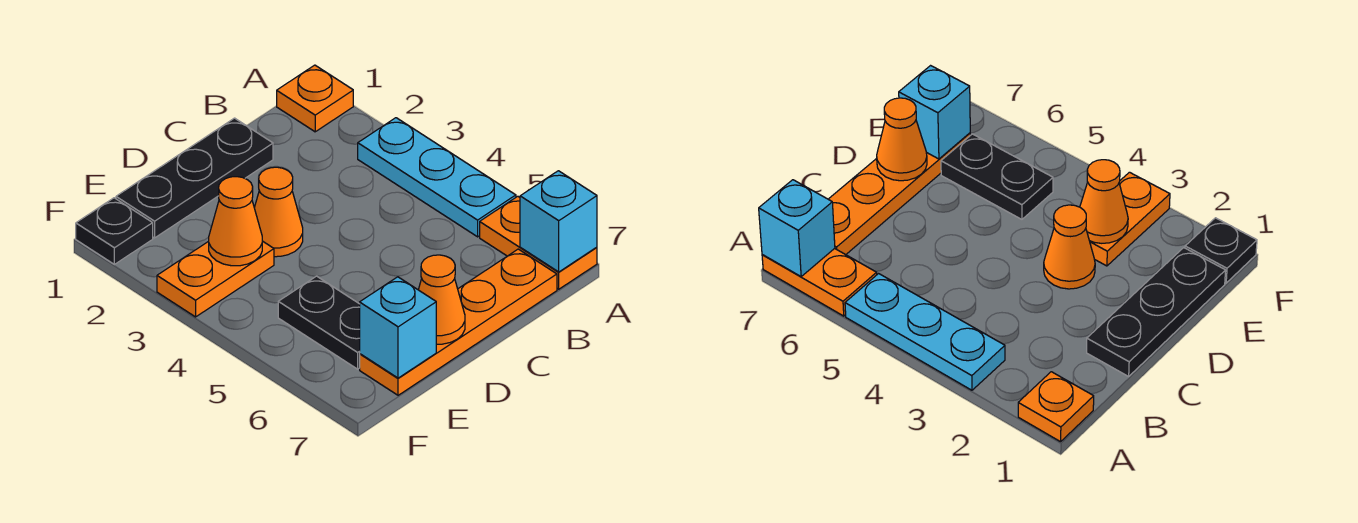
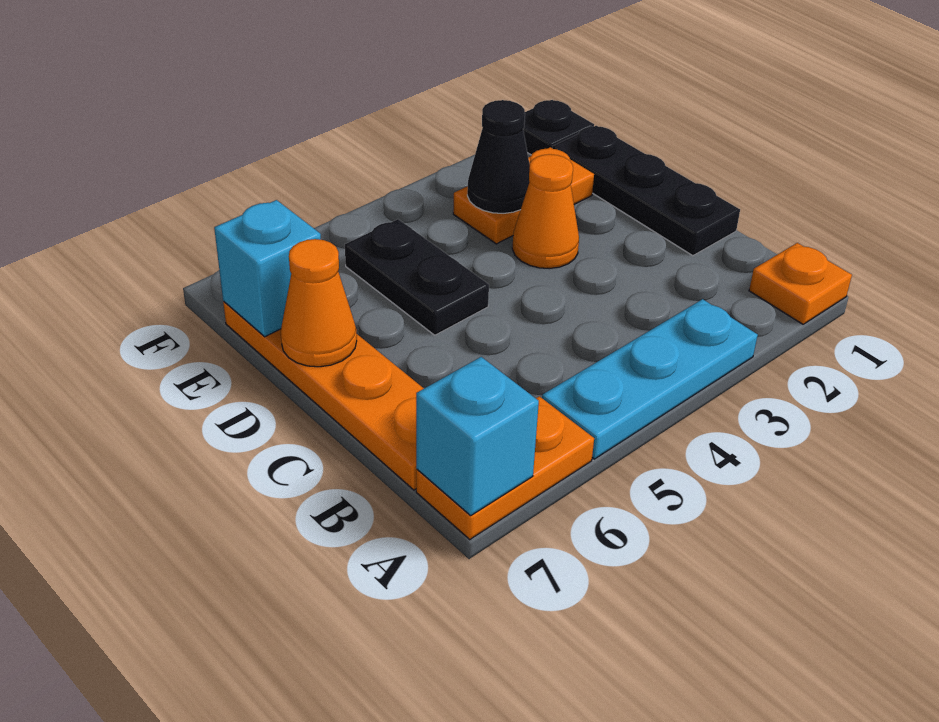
orange plate E3:F3 level 1 -> orange plate E2:E3 level 1
orange cone E3 level 2 -> black cone E3 level 2
black plate E5:E6 level 1 -> black plate D5:E5 level 1

